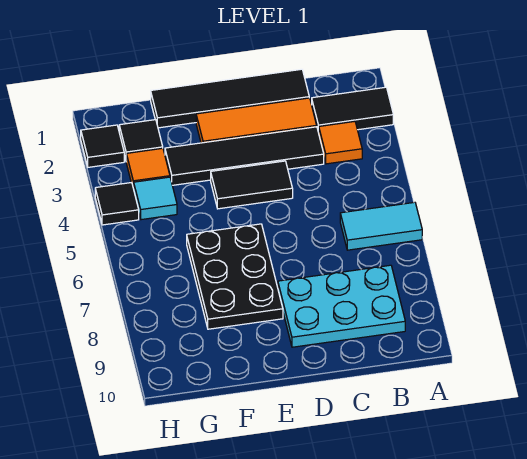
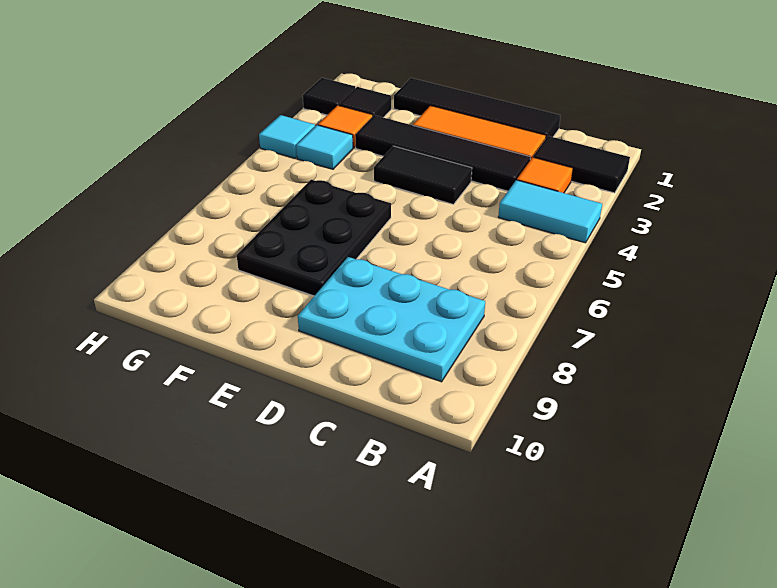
cyan tile A6:B6 level 1 -> cyan tile A4:B4 level 1
black tile H4 level 1 -> cyan tile H4 level 1

